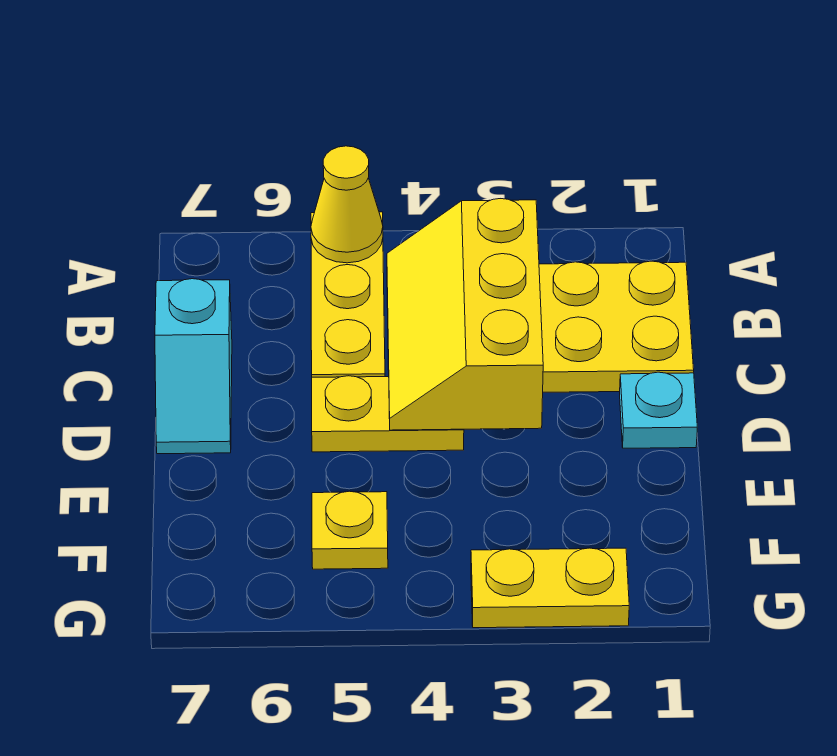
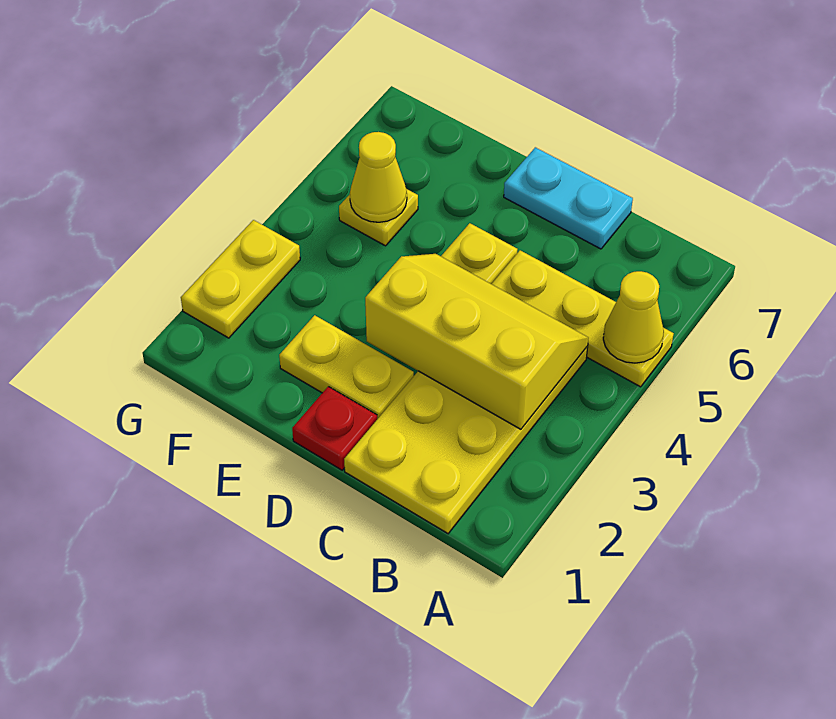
cyan slope C7:D7 level 1 top C -> cyan plate C7:D7 level 1
cyan plate D1 level 1 -> red plate D1 level 1
none -> yellow plate D2:E2 level 1
none -> yellow cone F5 level 2

